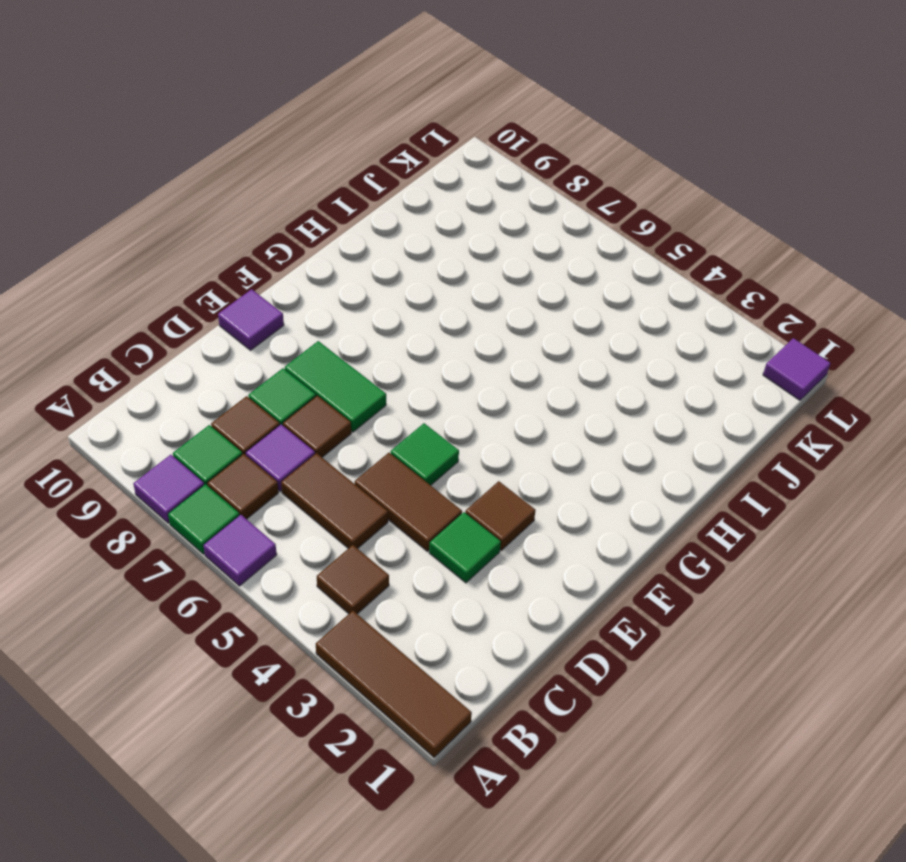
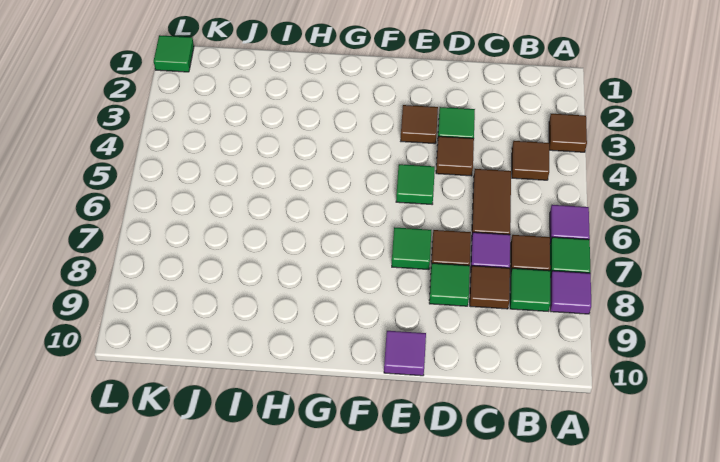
brown tile A1:A3 level 1 -> brown tile A3 level 1
brown tile D4:D5 level 1 -> brown tile D4 level 1
green tile E7:E8 level 1 -> green tile E7 level 1
purple tile L1 level 1 -> green tile L1 level 1

